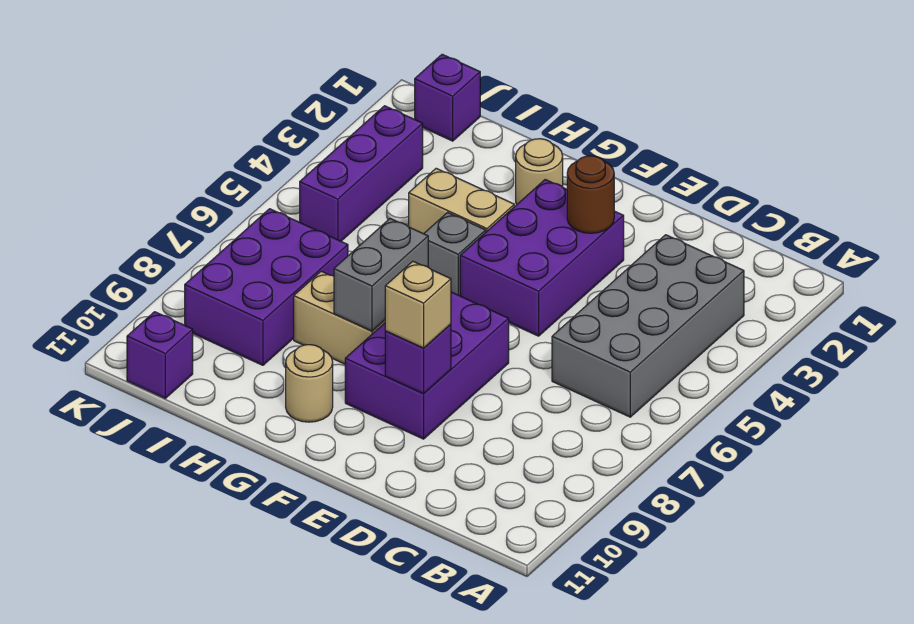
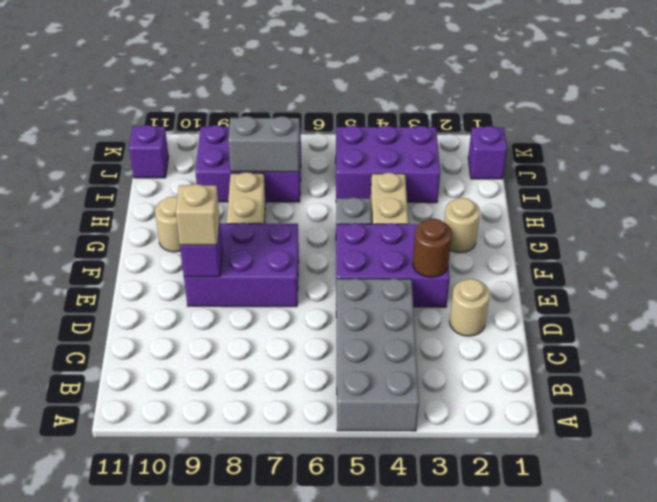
grey brick B3:C6 level 1 -> grey brick A4:D5 level 1
none -> tan round brick D2 level 1
grey brick G7:G8 level 2 -> grey brick I7:I8 level 2
purple brick J3:J5 level 1 -> purple brick I3:J5 level 1

